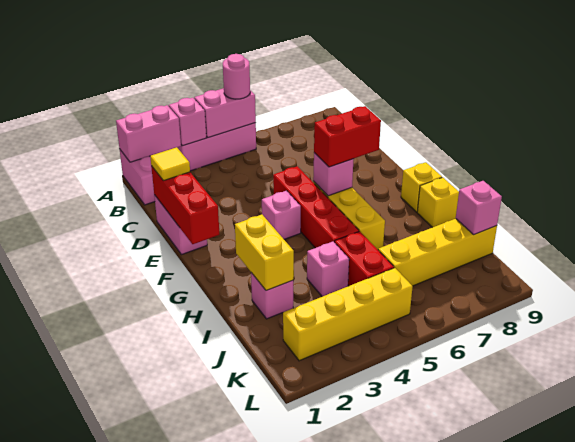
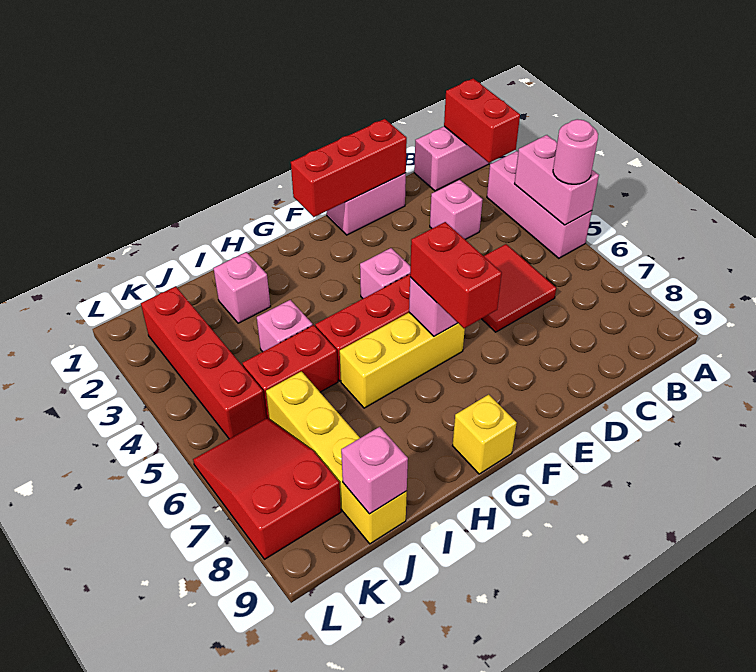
pink brick A1:A2 level 2 -> red brick A1:A2 level 2
pink brick A3 level 2 -> pink brick C3 level 1
none -> red tile C5:D6 level 1
yellow tile D1 level 3 -> none
yellow brick H2:I2 level 2 -> none
yellow brick H9 level 1 -> none
yellow brick K2:K5 level 1 -> red brick K2:K5 level 1
none -> red slope K6:L8 level 1 top 8

